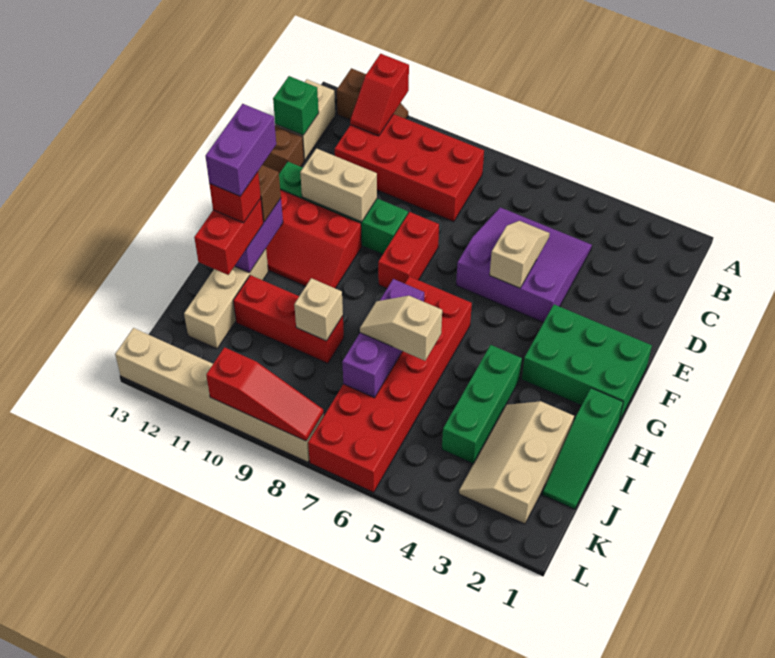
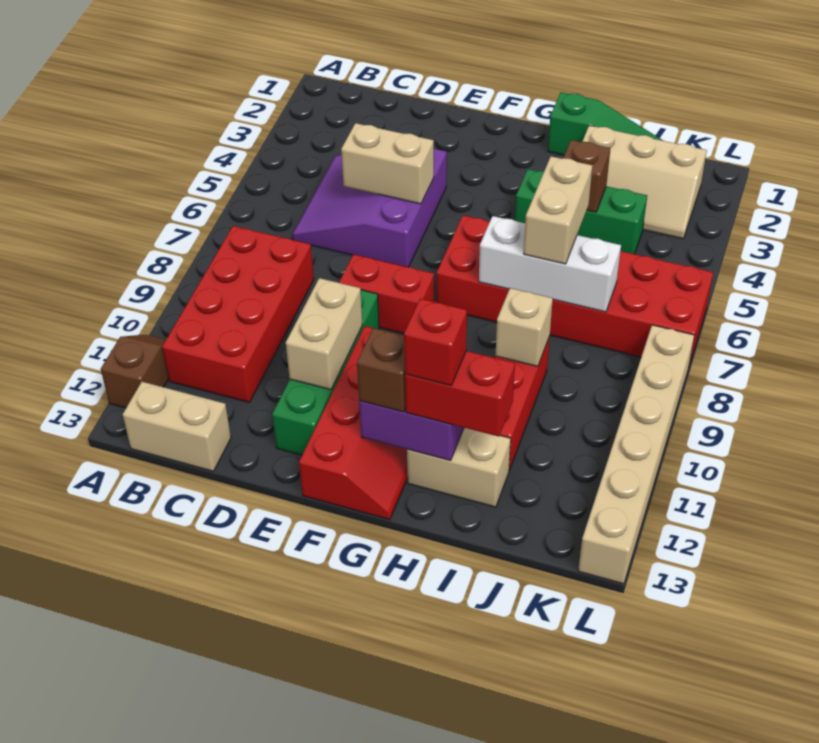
red slope A11:B11 level 2 top A -> none
green brick C13 level 2 -> none
tan slope D5:E5 level 2 top E -> tan brick D5:E5 level 2
brown brick D13 level 1 -> brown brick I4 level 2
green brick F1:G3 level 1 -> none
purple brick G12:H12 level 5 -> none
purple brick H7:J7 level 2 -> white brick H7:J7 level 2
tan brick H12:J12 level 1 -> tan brick H12:I12 level 1
tan slope I6:I7 level 3 top 6 -> tan brick I6:I7 level 3
red slope L8:L10 level 2 top 10 -> none

